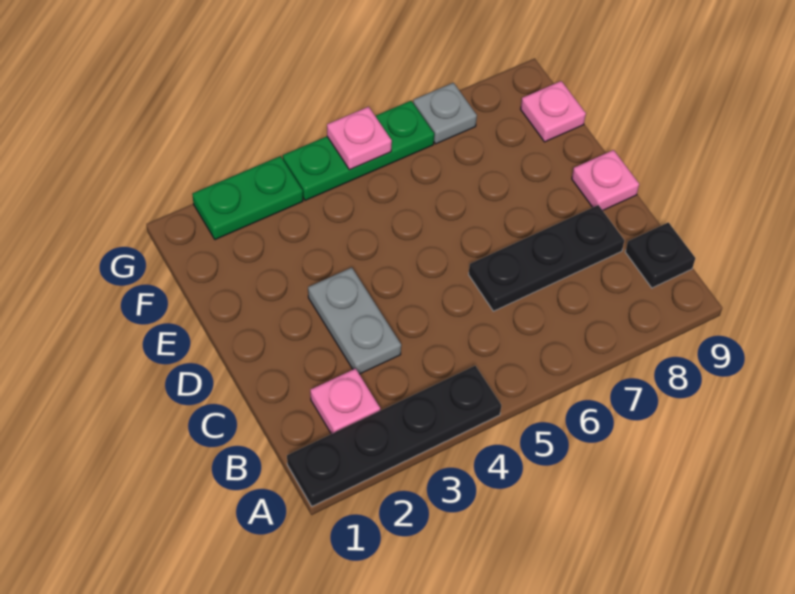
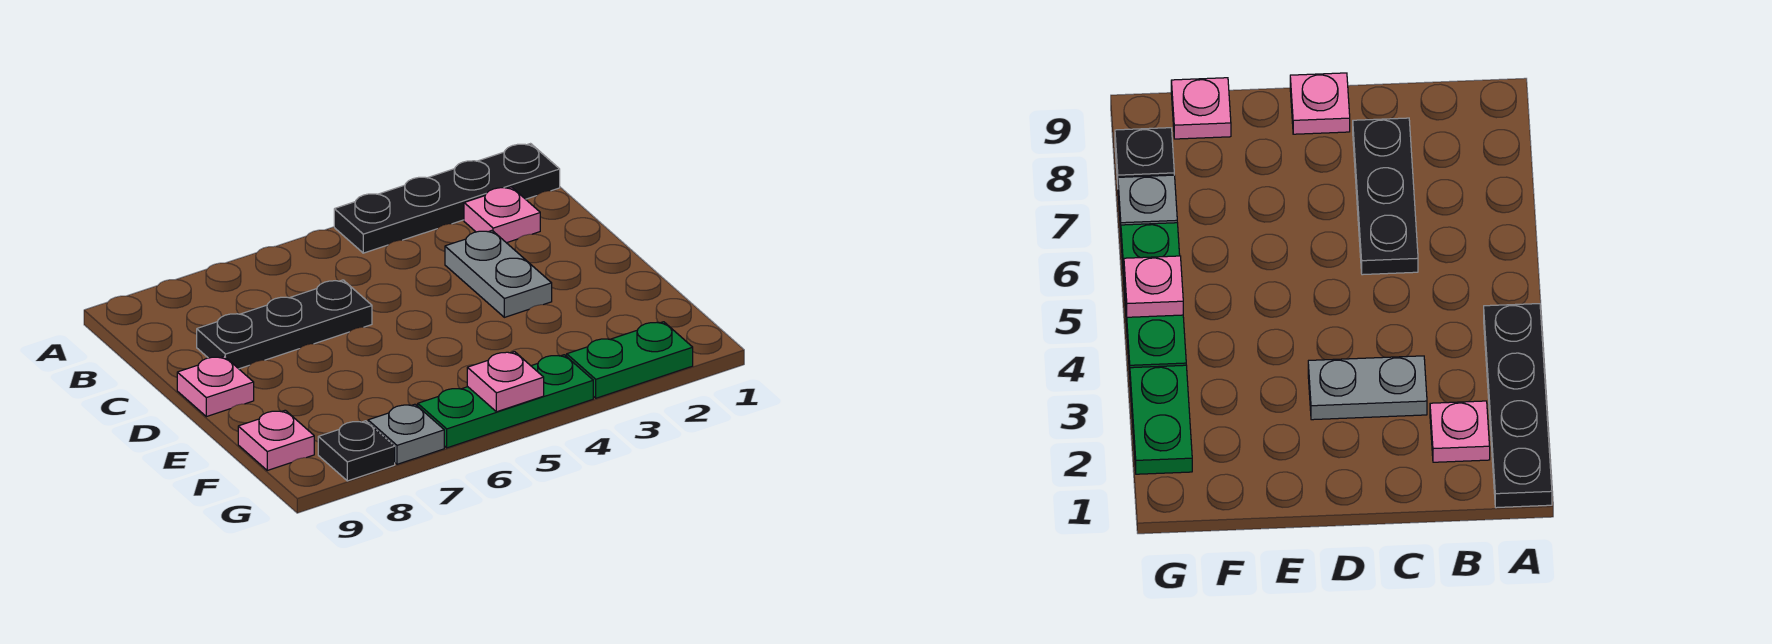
black plate B9 level 1 -> black plate G8 level 1

